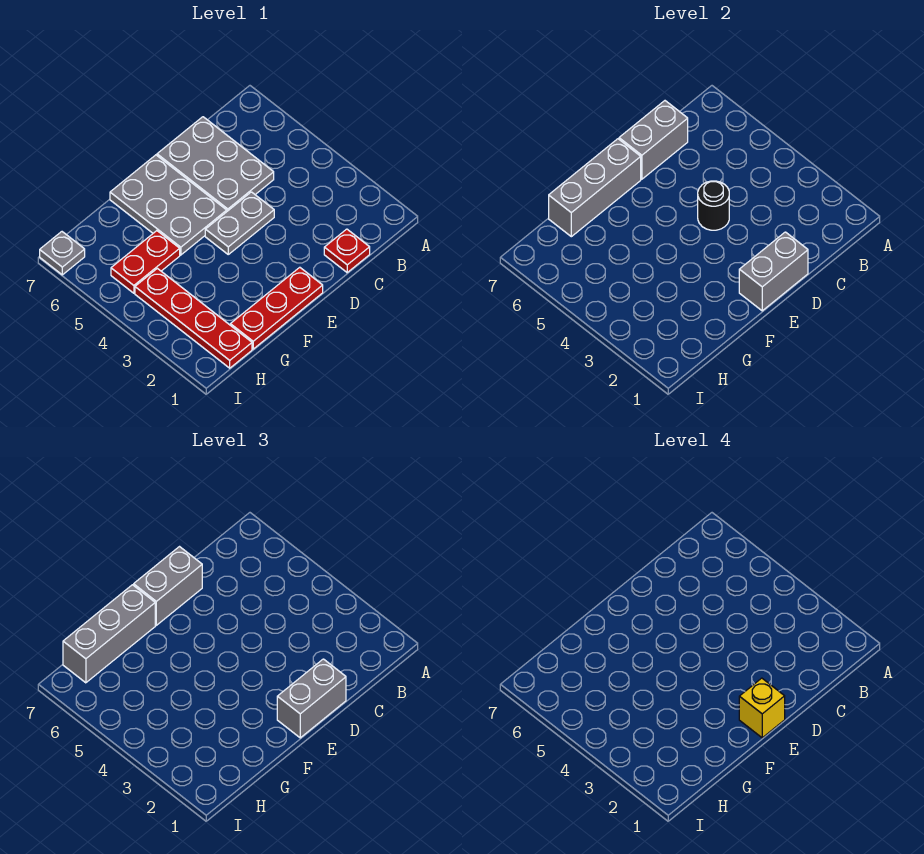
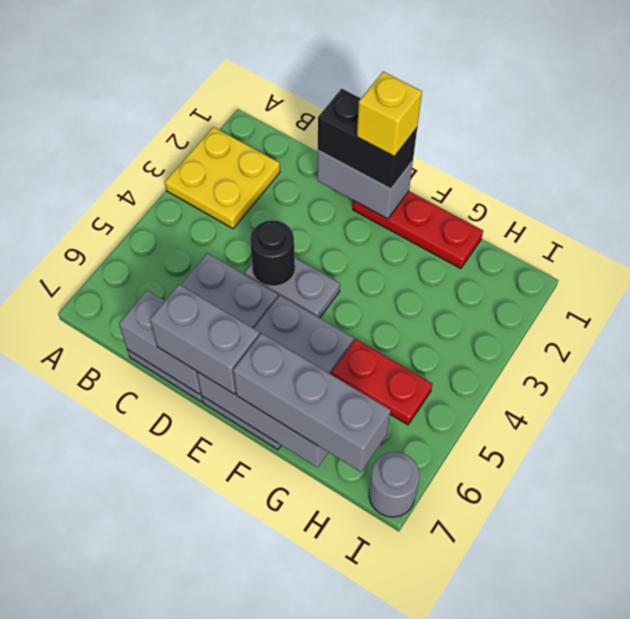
none -> yellow plate A2:B3 level 1
red plate C1 level 1 -> none
grey brick D1:E1 level 3 -> black brick D1:E1 level 3
red plate H1:H4 level 1 -> none
grey plate I7 level 1 -> grey round brick I7 level 1

